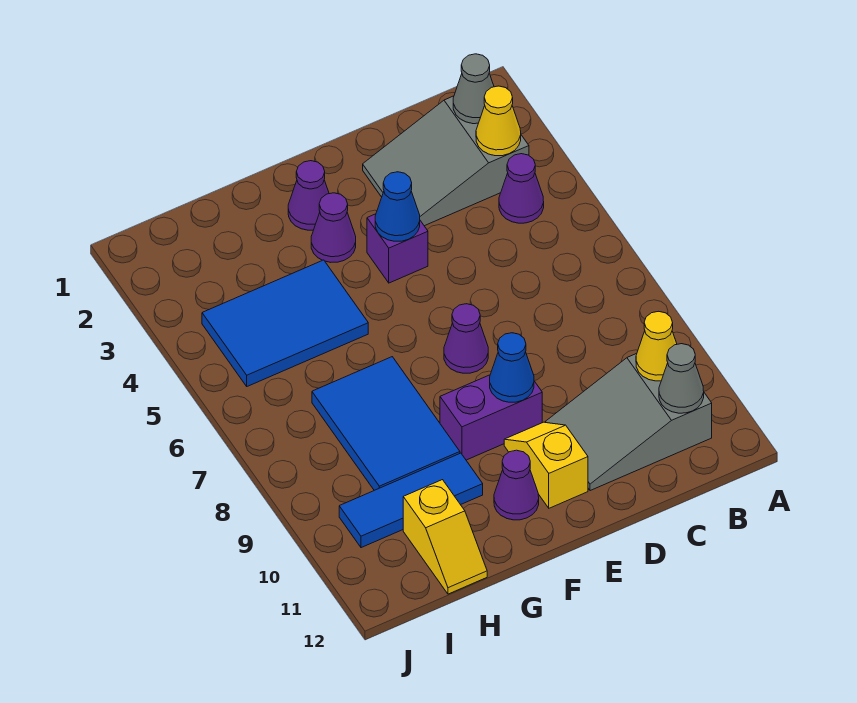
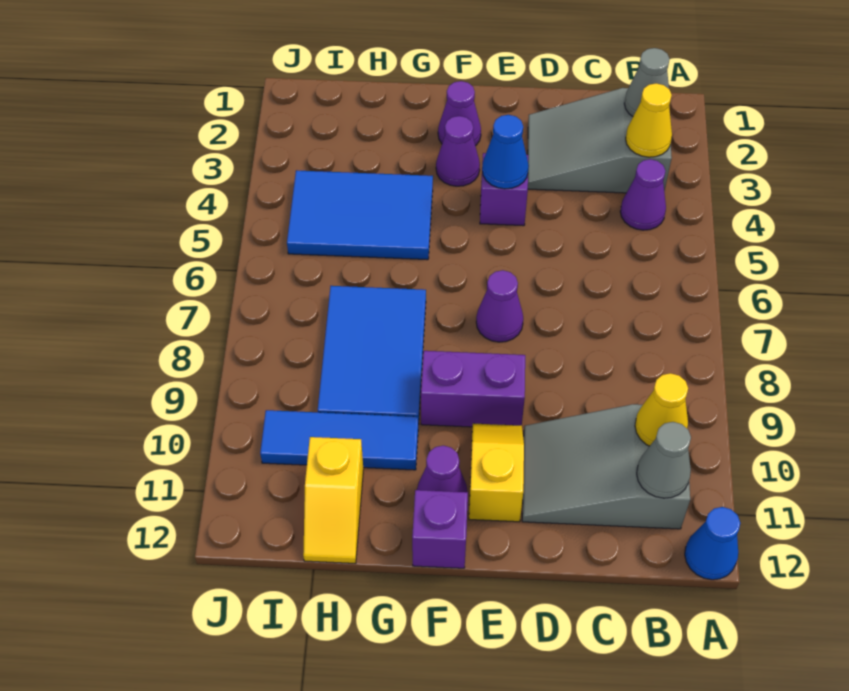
blue cone E9 level 2 -> blue cone A12 level 1
none -> purple brick F12 level 1

